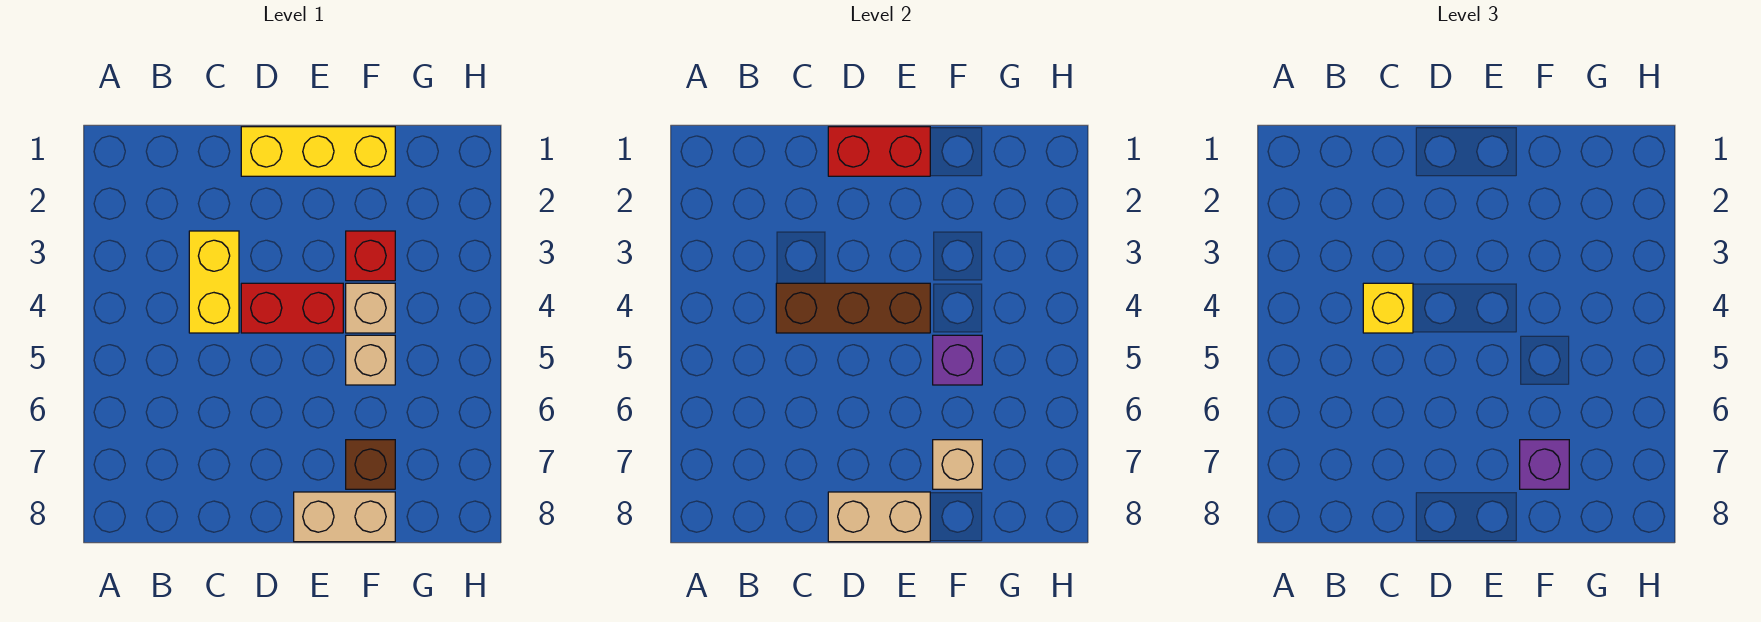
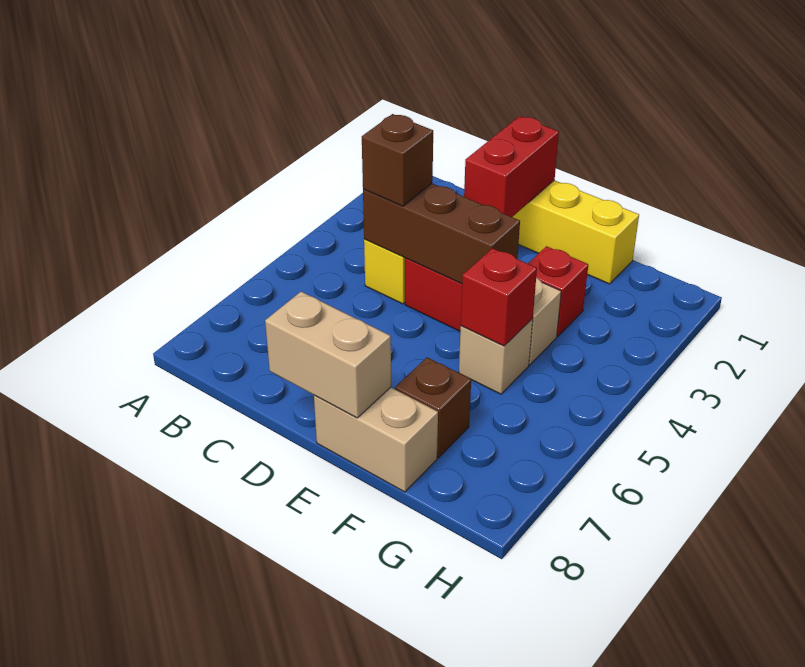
yellow brick C4 level 3 -> brown brick C4 level 3
red brick D1:E1 level 2 -> red brick D1:D2 level 2
purple brick F5 level 2 -> red brick F5 level 2
tan brick F7 level 2 -> none
purple brick F7 level 3 -> none

